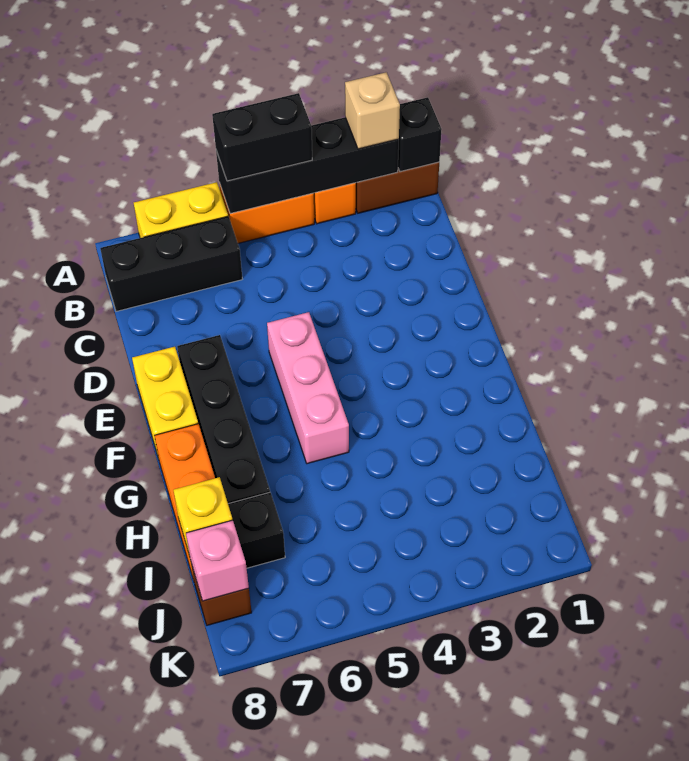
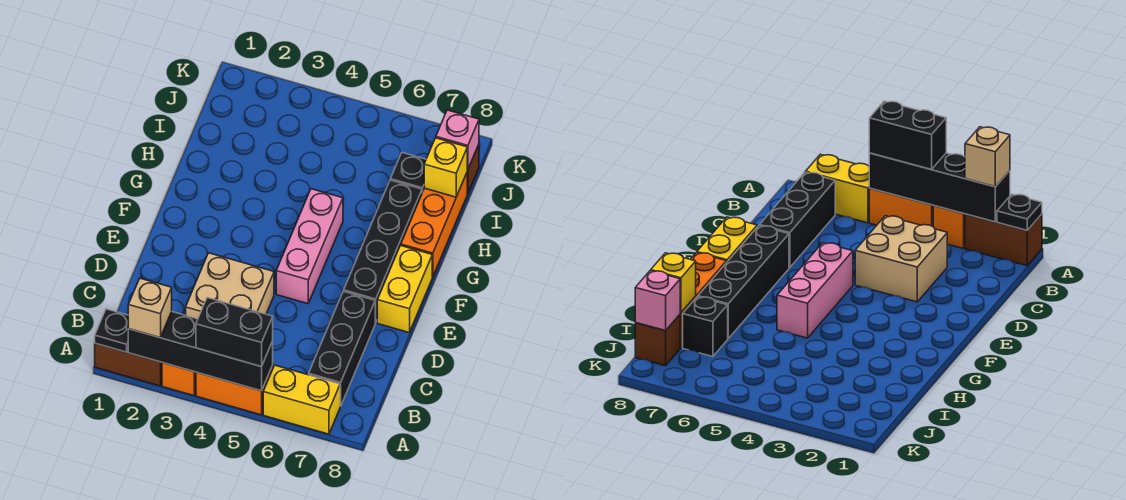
black brick A1 level 2 -> black plate A1 level 2
black brick B6:B8 level 1 -> black brick B7:D7 level 1
none -> tan brick C3:D4 level 1

